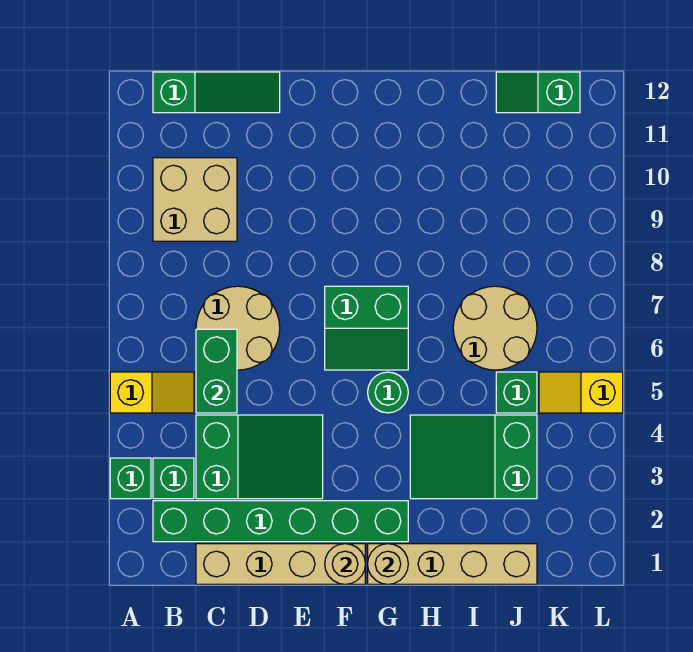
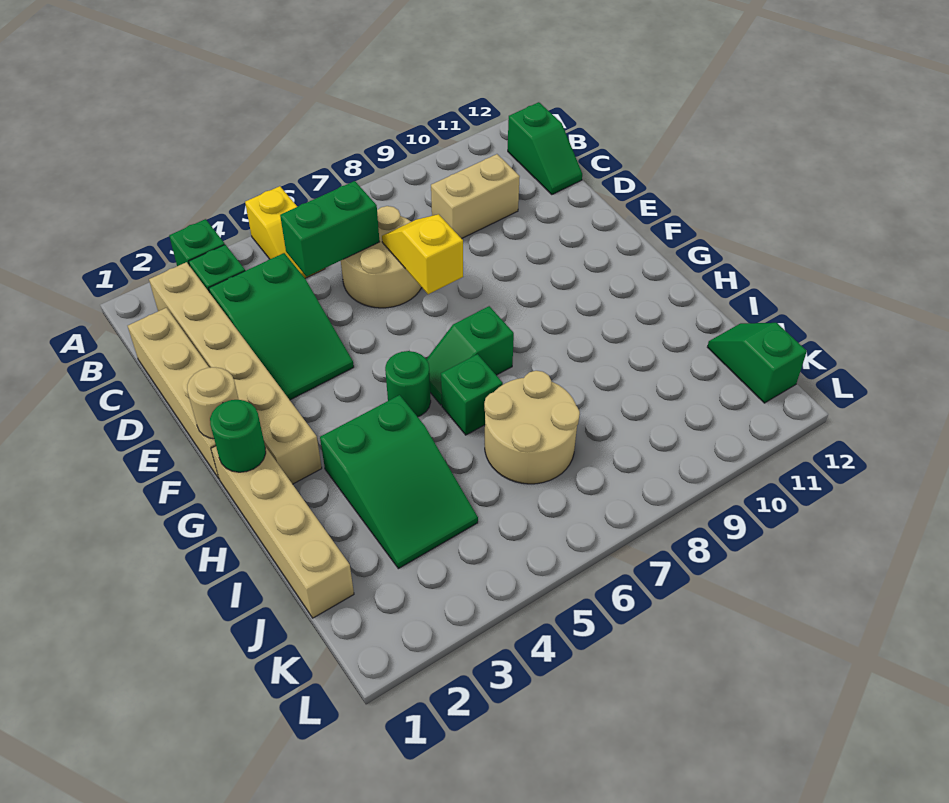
green brick B2:G2 level 1 -> tan brick B2:G2 level 1
tan brick B9:C10 level 1 -> tan brick C9:C10 level 1
green slope B12:D12 level 1 top B -> green slope B12:C12 level 1 top B
green slope F6:G7 level 1 top 7 -> green slope G6:G7 level 1 top 7
tan round brick G1 level 2 -> green round brick G1 level 2
green slope H3:J4 level 1 top J -> green slope H3:J4 level 1 top H
green brick J5 level 1 -> green brick H6 level 1
yellow slope K5:L5 level 1 top L -> yellow slope D7:E7 level 2 top E

